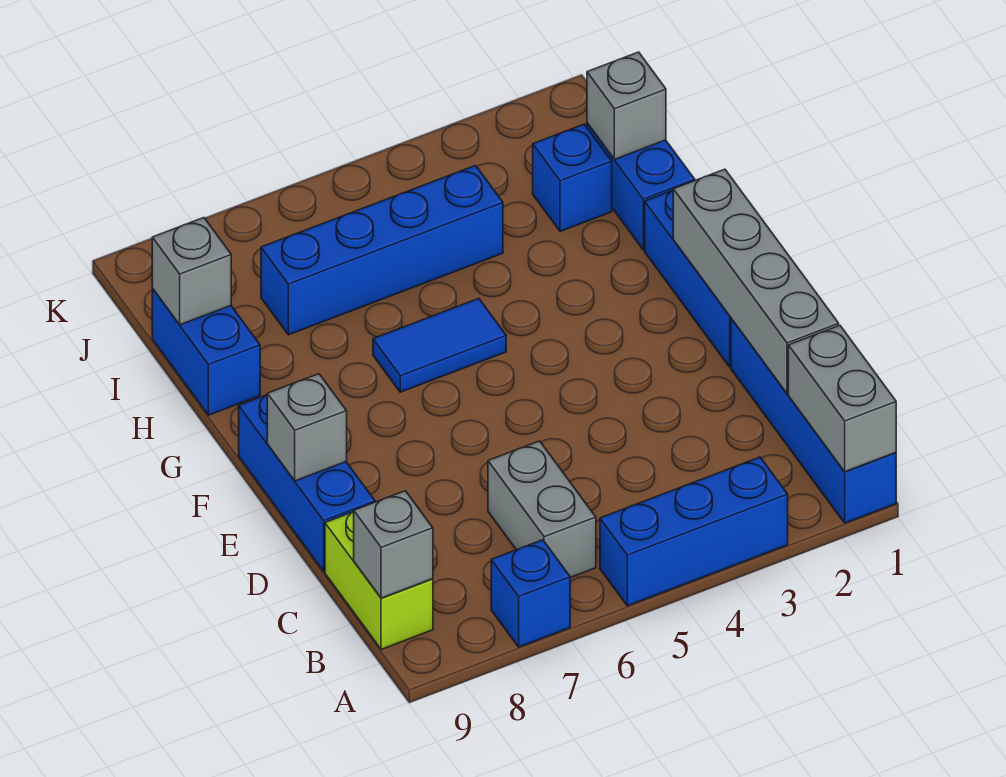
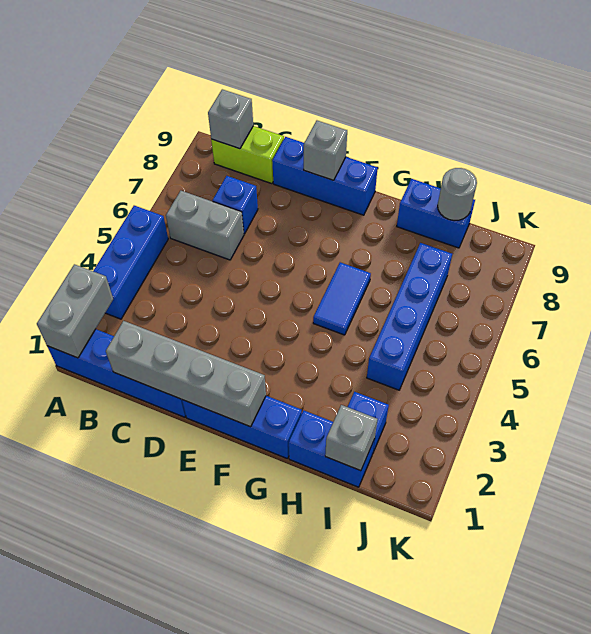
grey brick A1:B1 level 2 -> grey brick A1:A2 level 2
blue brick A7 level 1 -> blue brick C7 level 1
grey brick I9 level 2 -> grey round brick I9 level 2

